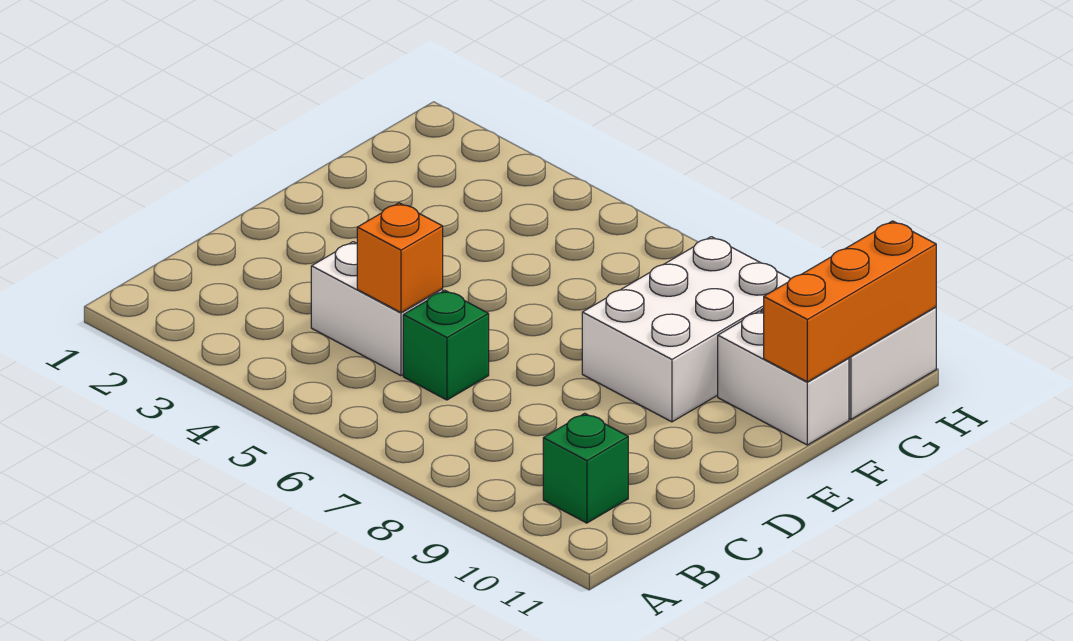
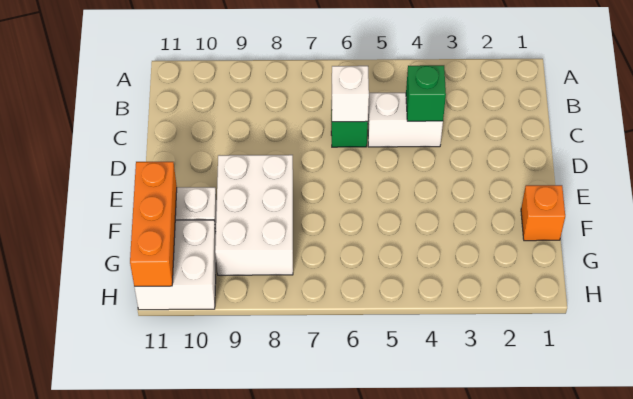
green brick B10 level 1 -> green brick C4 level 2
orange brick C5 level 2 -> orange brick F1 level 1
none -> white brick C6 level 2

